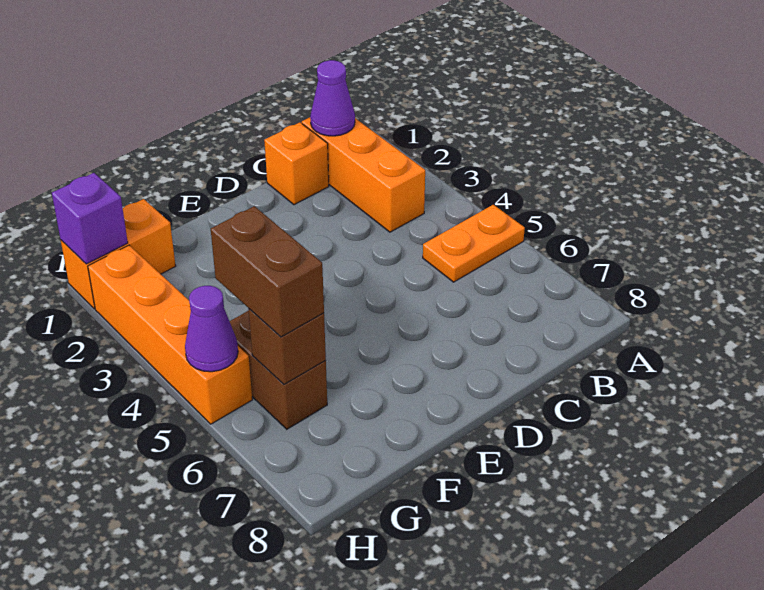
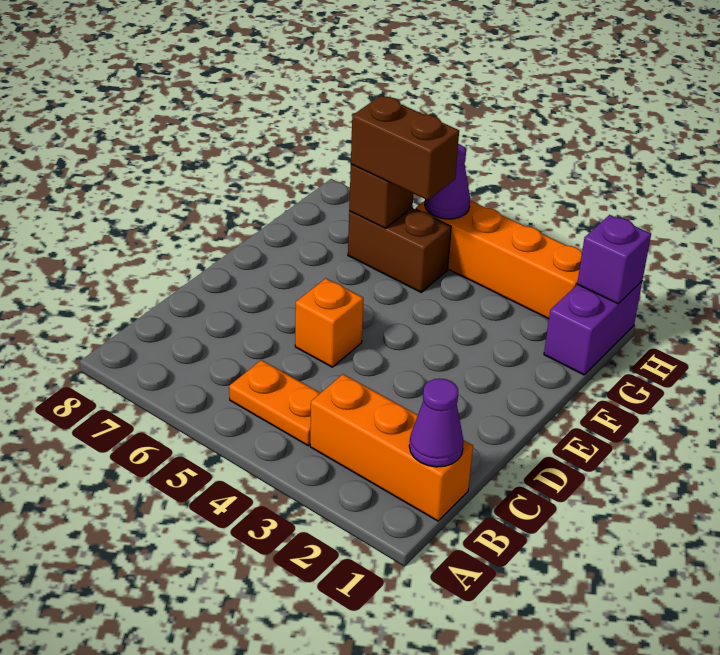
orange plate A5:B5 level 1 -> orange plate B4:B5 level 1
orange brick C1 level 1 -> orange brick D5 level 1
orange brick G1:H1 level 1 -> purple brick G1:H1 level 1

